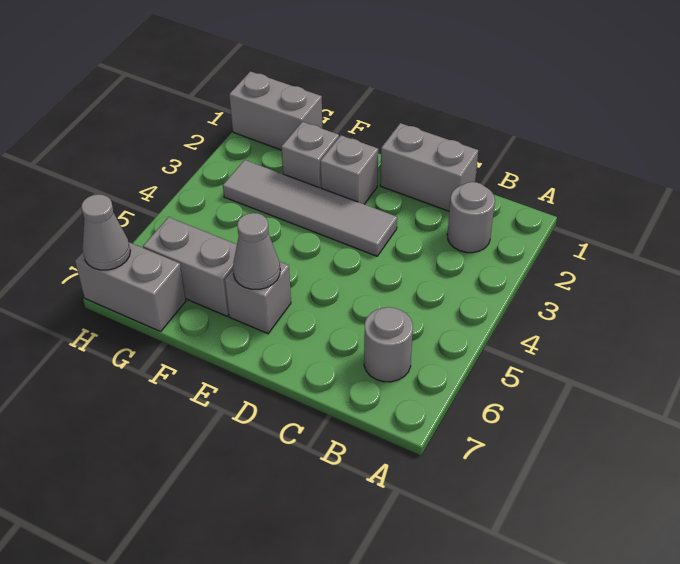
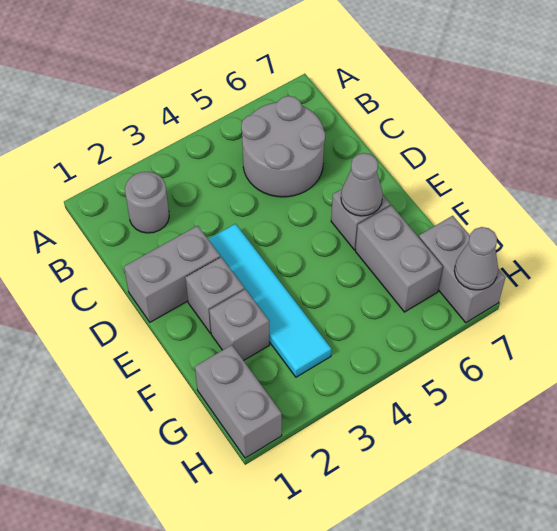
grey round brick B6 level 1 -> grey round brick B5:C6 level 1
grey brick C1:D1 level 1 -> grey brick D1:D2 level 1
grey tile D3:G3 level 1 -> cyan tile D3:G3 level 1

